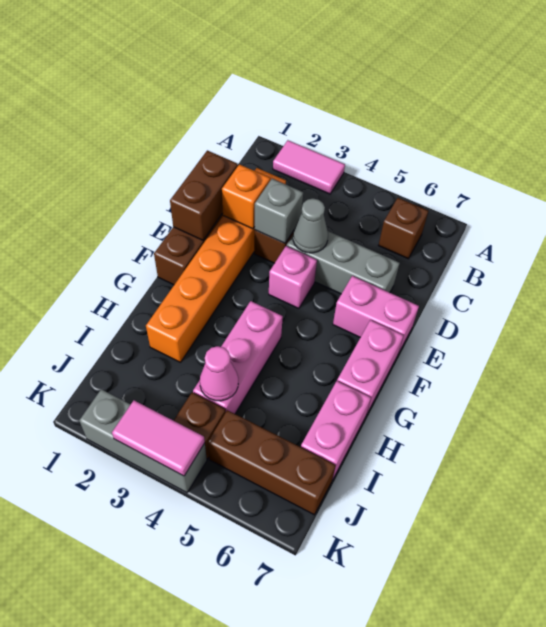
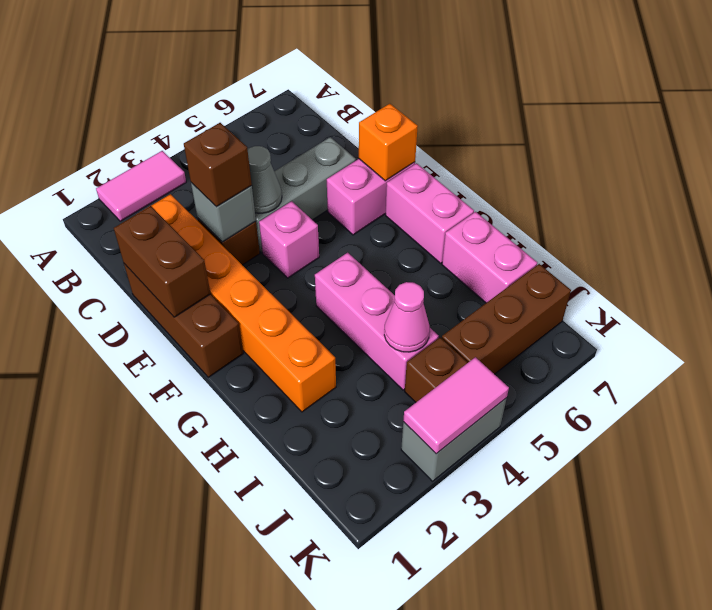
brown brick B6 level 1 -> brown brick D3 level 3
orange brick D2 level 2 -> orange brick E7 level 2
grey brick K2:K4 level 1 -> grey brick K3:K4 level 1

